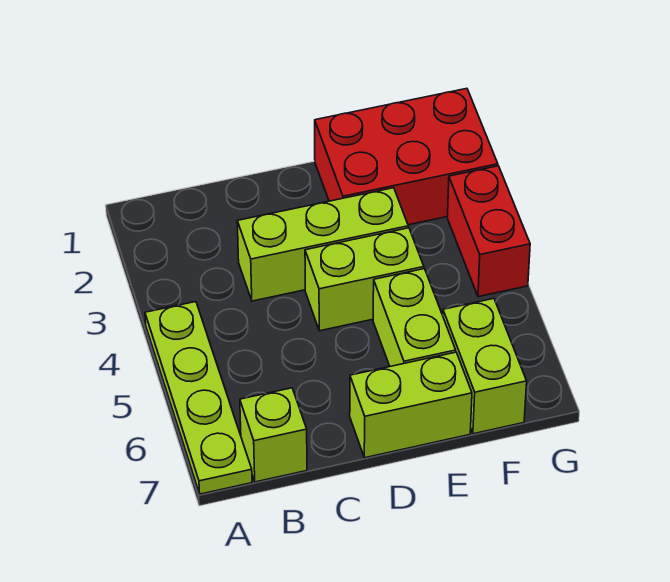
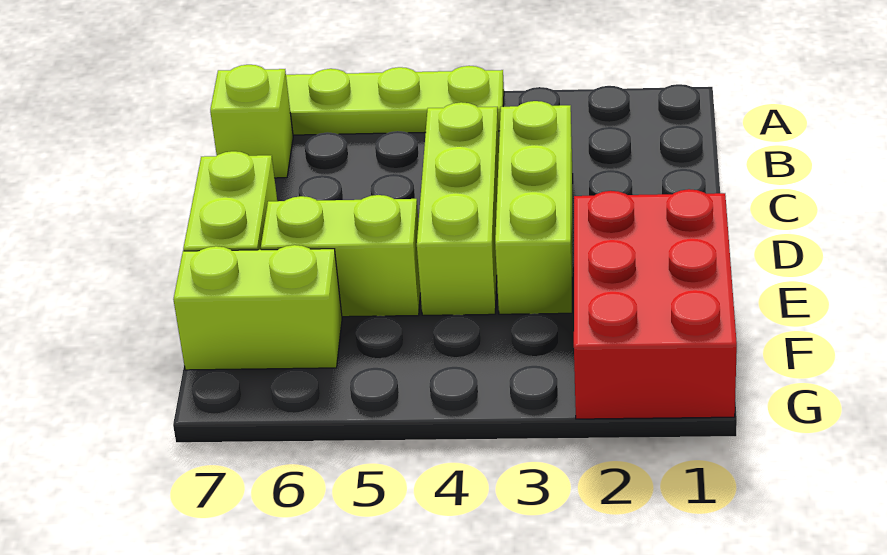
lime brick D4:E4 level 1 -> lime brick C4:E4 level 1
red brick G3:G4 level 1 -> none

